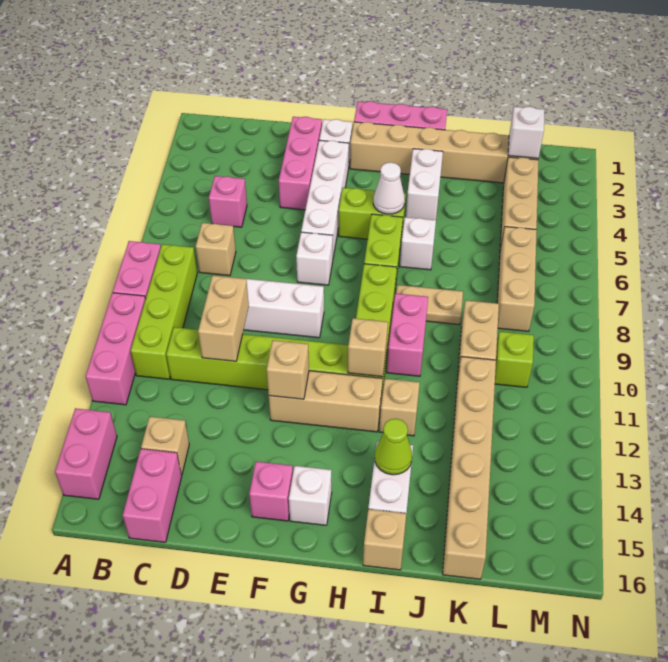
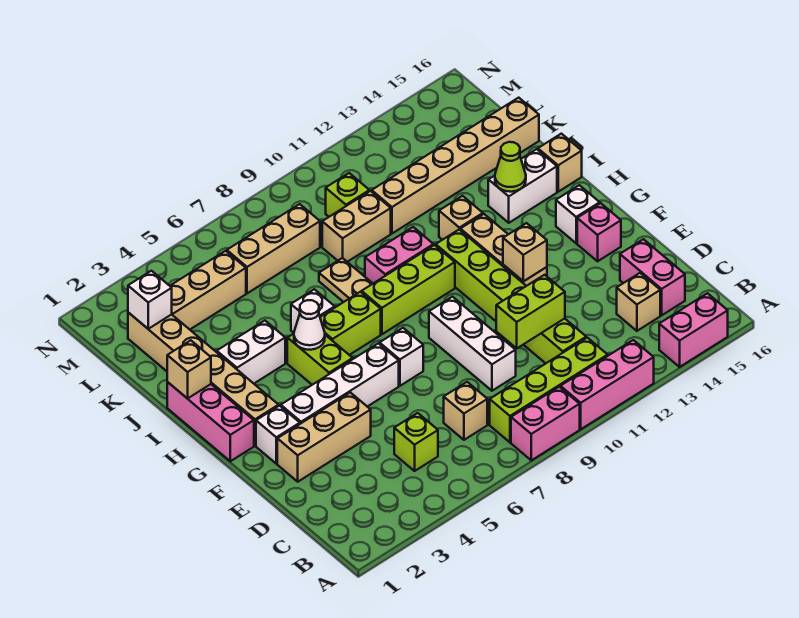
pink brick C5 level 1 -> lime brick C5 level 1
pink brick C15:C16 level 1 -> pink brick C15:D15 level 1
tan brick D10:D11 level 2 -> lime brick D10:D11 level 2
pink brick E2:E4 level 1 -> tan brick E2:E4 level 1
tan brick H11 level 2 -> tan brick I1 level 2

